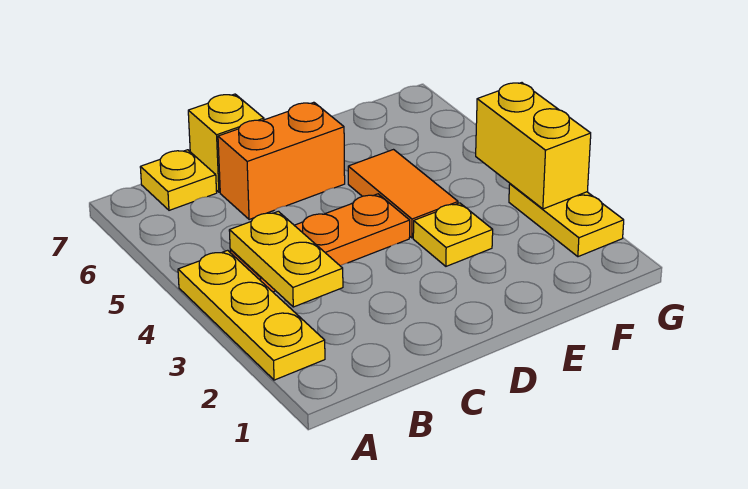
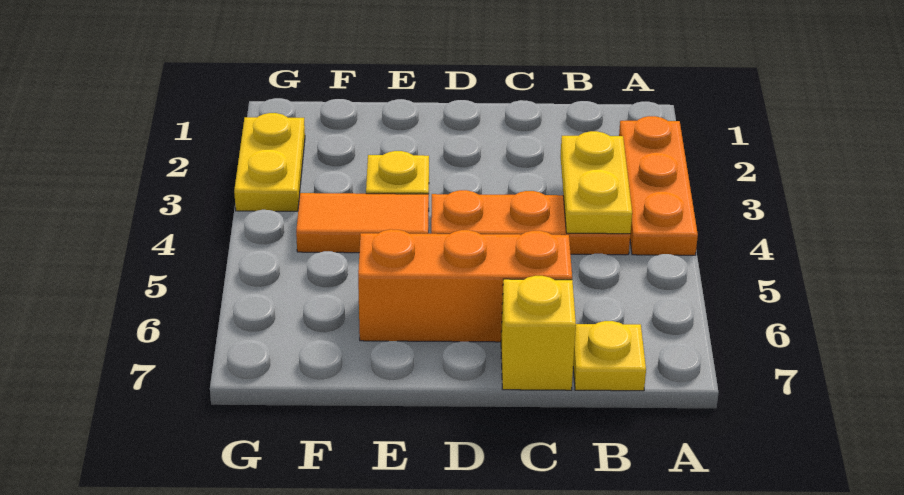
yellow plate A2:A4 level 1 -> orange plate A2:A4 level 1
orange brick C6:D6 level 1 -> orange brick C6:E6 level 1
orange tile E4:E5 level 1 -> orange tile E4:F4 level 1
yellow brick G3:G4 level 2 -> none

